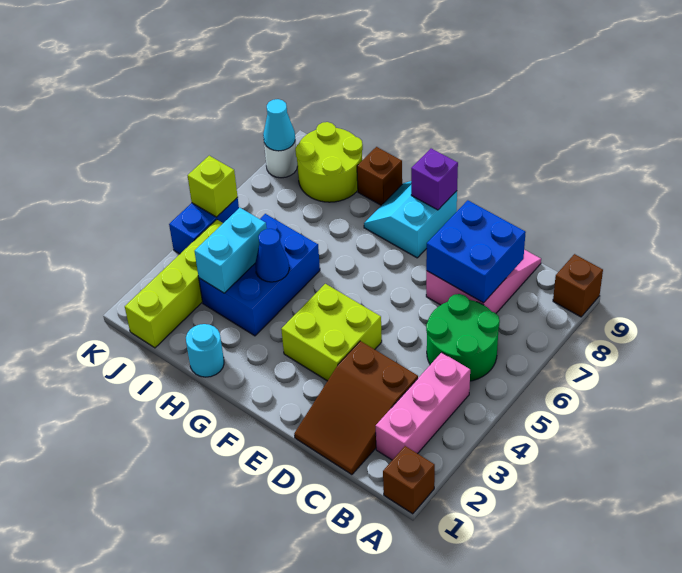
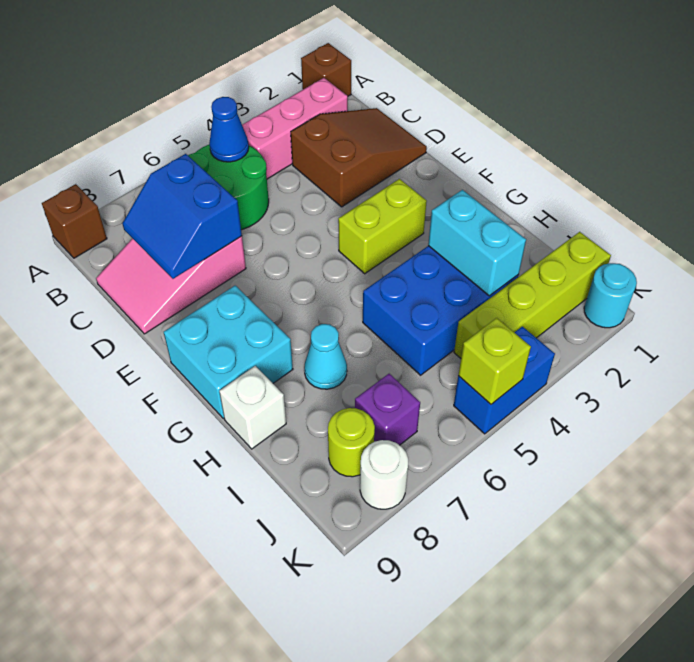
blue brick C7:D8 level 2 -> blue slope C7:D8 level 2 top 7
lime brick E3:F4 level 1 -> lime brick F3:F4 level 1
cyan slope F8:G9 level 1 top F -> cyan brick F8:G9 level 1
purple brick F9 level 2 -> purple brick J7 level 1
cyan round brick H1 level 1 -> cyan round brick K1 level 1
blue cone H4 level 2 -> blue cone B5 level 2
brown brick H9 level 1 -> white brick H9 level 1
cyan brick I3:I4 level 2 -> cyan brick H3:I3 level 2
lime round brick I8:J9 level 1 -> lime round brick J8 level 1
cyan cone K8 level 2 -> cyan cone H7 level 1

